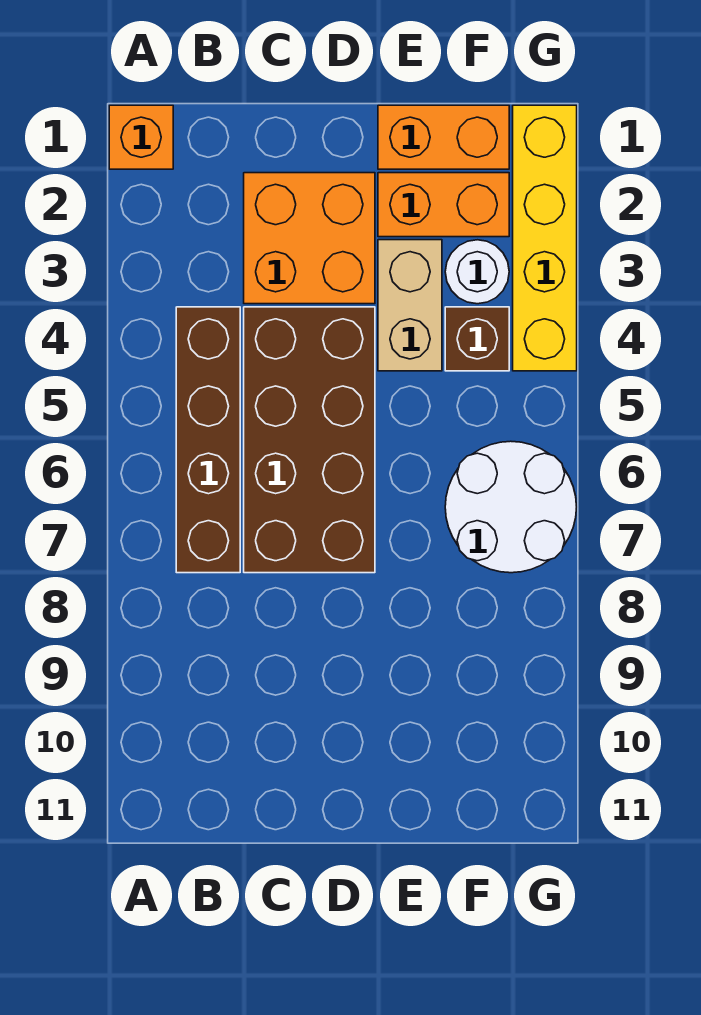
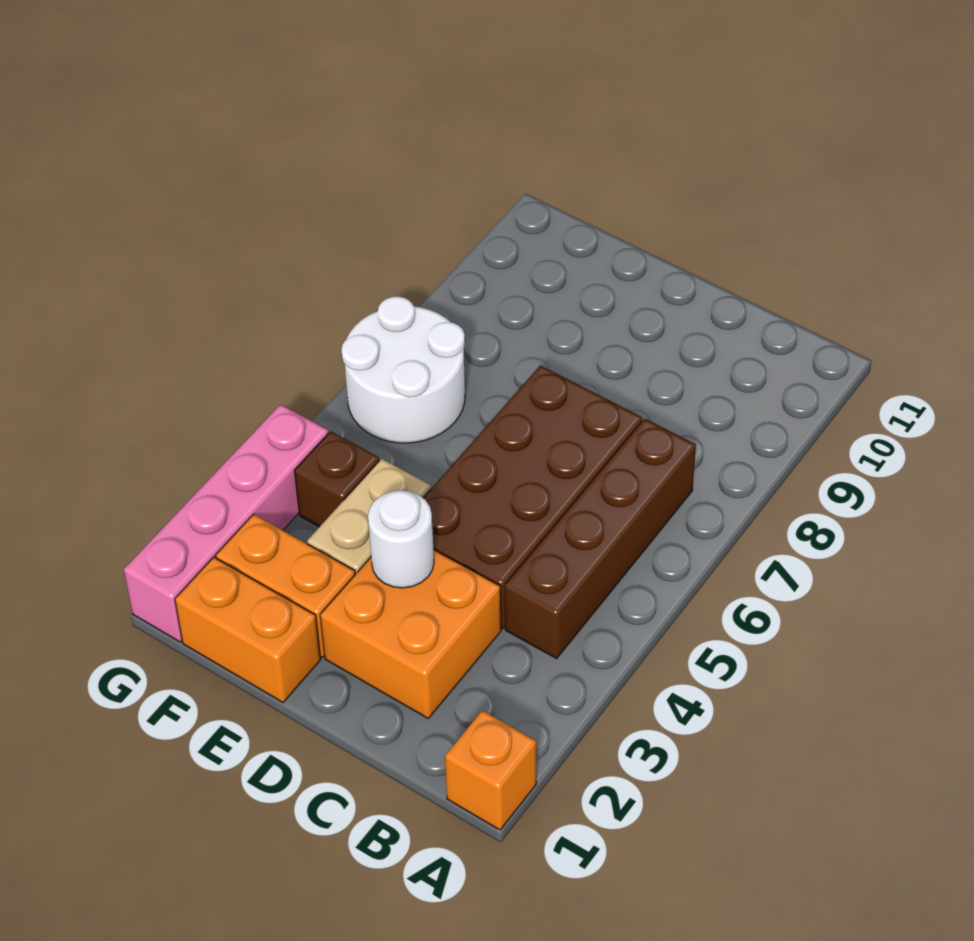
white round brick F3 level 1 -> white round brick D3 level 2
yellow brick G1:G4 level 1 -> pink brick G1:G4 level 1

